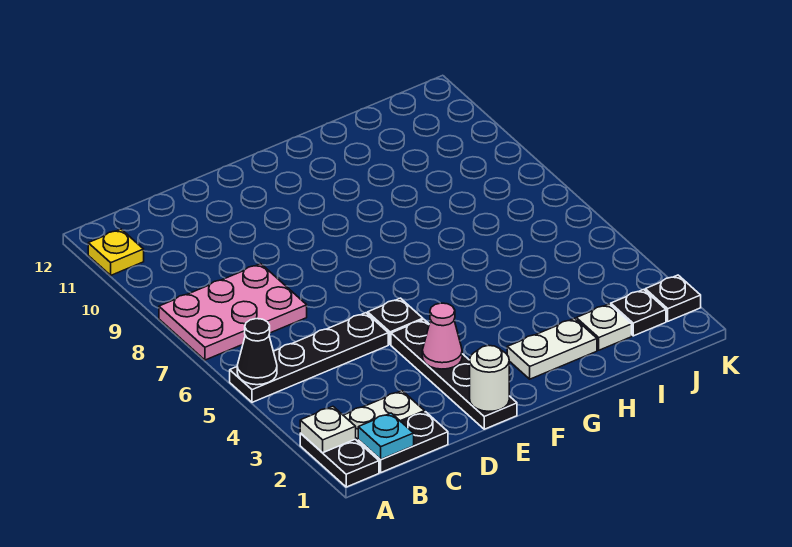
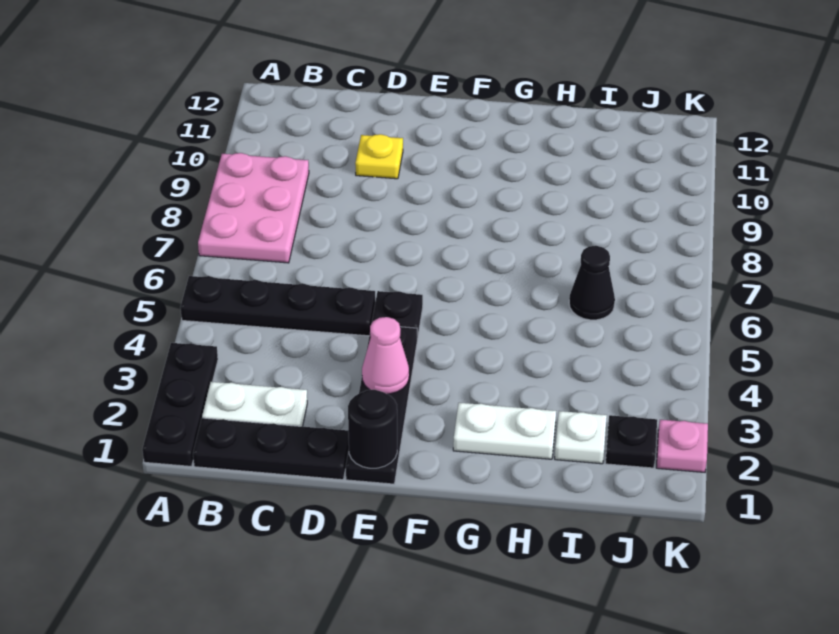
black plate A1:A2 level 1 -> black plate A1:A3 level 1
white plate A2 level 2 -> none
black cone A5 level 2 -> black cone I6 level 1
pink plate A7:C8 level 1 -> pink plate A7:B9 level 1
yellow plate A11 level 1 -> yellow plate D10 level 1
black plate B1:C1 level 1 -> black plate B1:D1 level 1
cyan plate B1 level 2 -> none
white round brick E1 level 2 -> black round brick E1 level 2
black plate K2 level 1 -> pink plate K2 level 1

